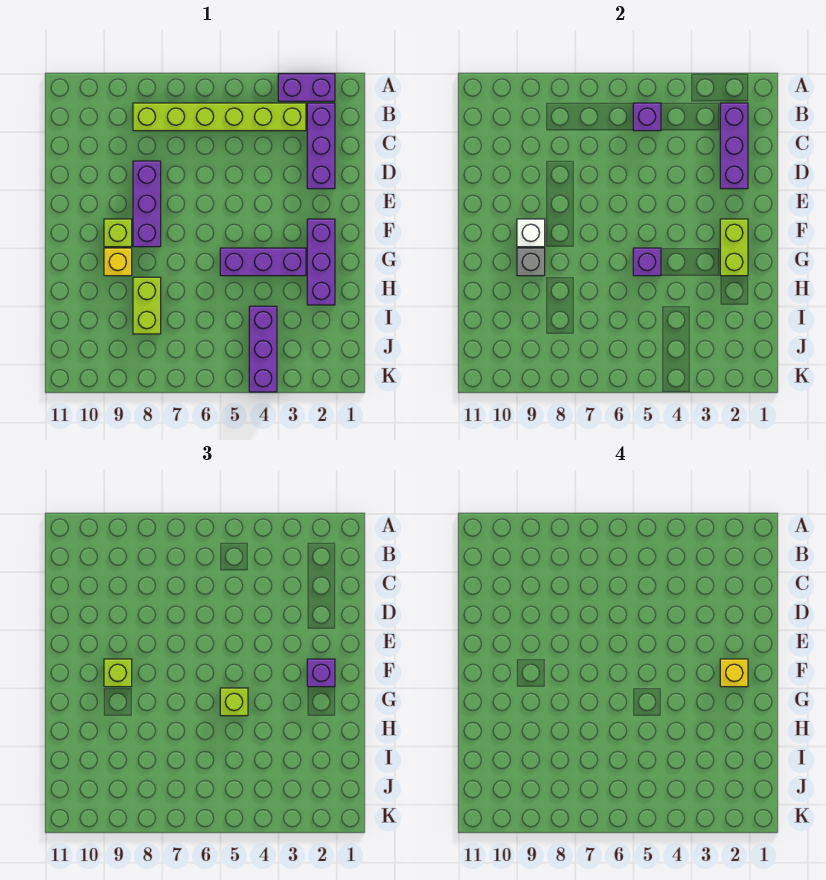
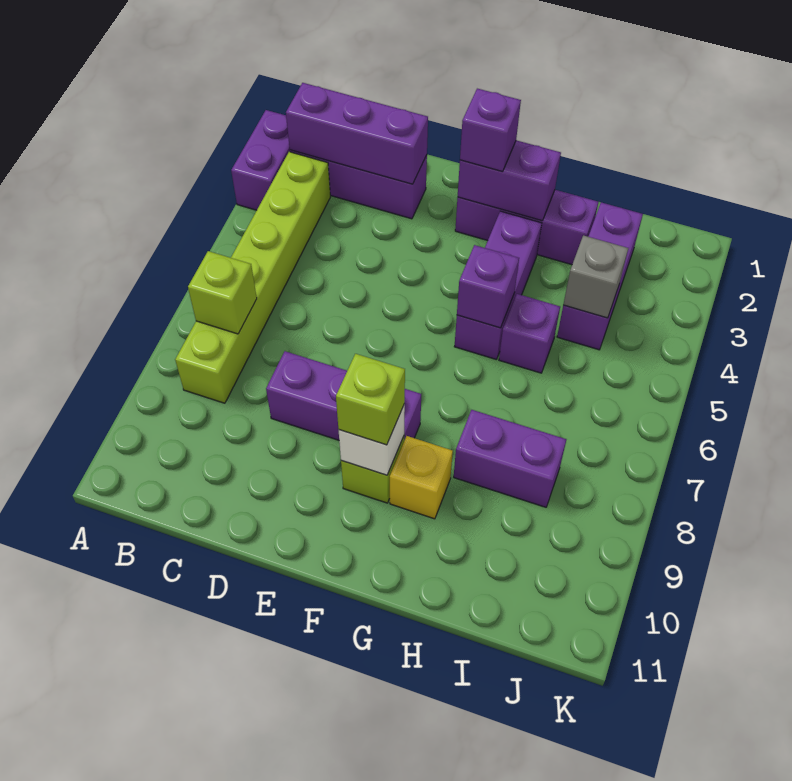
purple brick B5 level 2 -> purple brick H5 level 1
lime brick F2:G2 level 2 -> purple brick F2:G2 level 2
yellow brick F2 level 4 -> none
lime brick G5 level 3 -> lime brick B7 level 2
grey brick G9 level 2 -> grey brick I4 level 2
lime brick H8:I8 level 1 -> purple brick H8:I8 level 1
purple brick I4:K4 level 1 -> purple brick I2:I4 level 1

